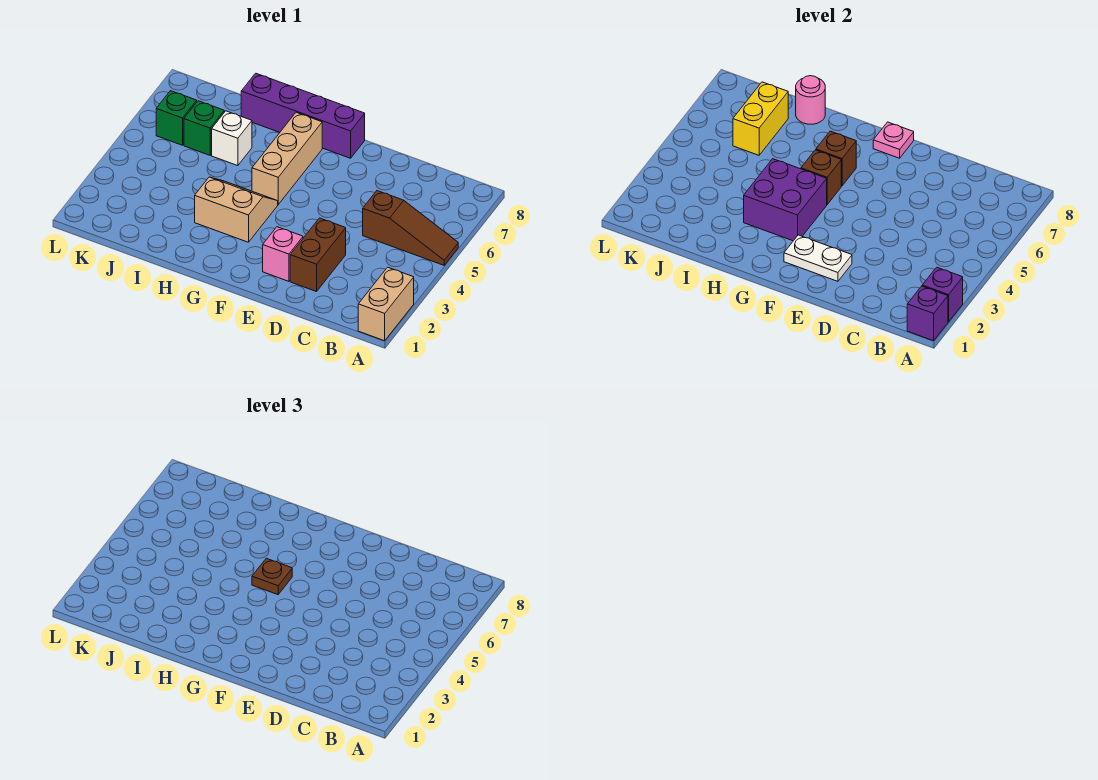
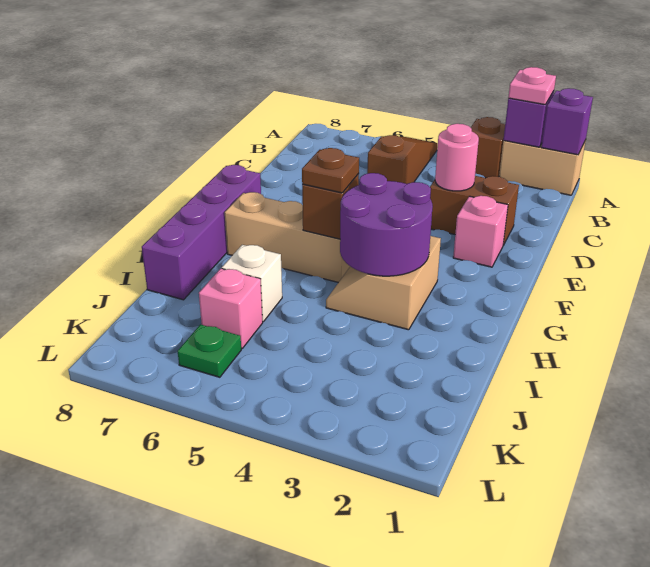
white plate E2:F2 level 2 -> none
pink plate F8 level 2 -> pink plate A2 level 3
purple brick G3:H4 level 2 -> purple round brick G3:H4 level 2
brown brick G6 level 2 -> brown brick A3 level 1
pink round brick I8 level 2 -> pink round brick D3 level 2
green brick J6 level 1 -> pink brick J6 level 1
yellow brick J6:J7 level 2 -> none
green brick K6 level 1 -> green plate K6 level 1

